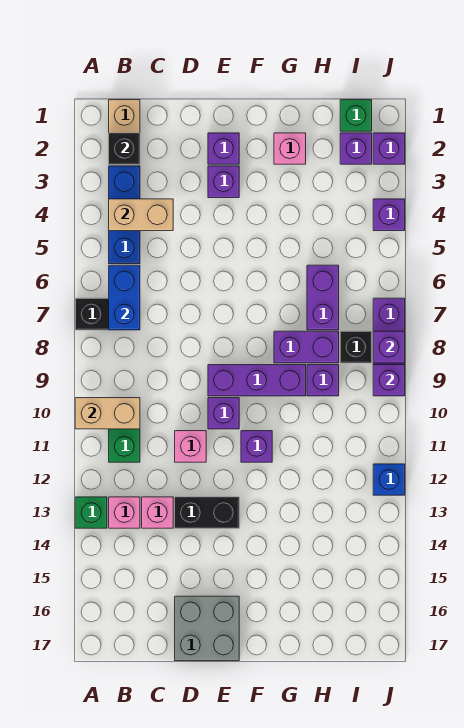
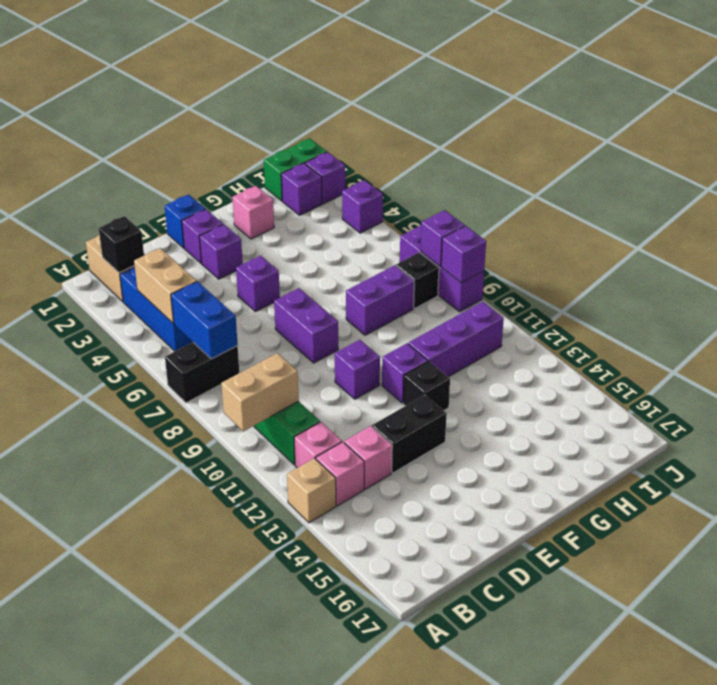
green brick A13 level 1 -> tan brick A13 level 1
tan brick B4:C4 level 2 -> tan brick B4:B5 level 2
pink brick D11 level 1 -> pink brick B12 level 1
grey brick D16:E17 level 1 -> none
purple brick E9:G9 level 1 -> purple brick G11:I11 level 1
none -> black brick F12 level 1
purple brick H6:H7 level 1 -> purple brick E7:E8 level 1
purple brick H9 level 1 -> purple brick E5 level 1
green brick I1 level 1 -> green brick I1:J1 level 1
blue brick J12 level 1 -> blue brick E1 level 1

